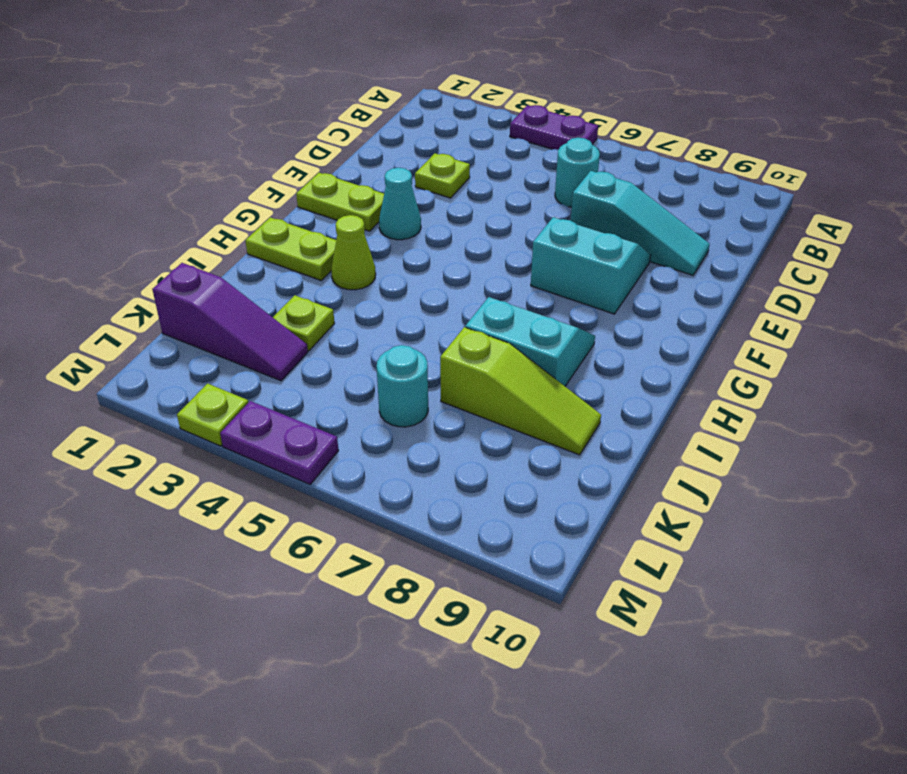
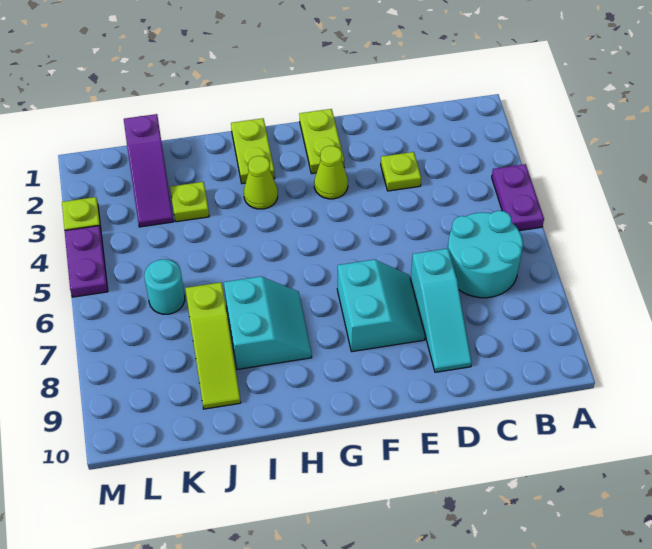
cyan round brick C6 level 1 -> cyan round brick B6:C7 level 1
cyan cone F3 level 1 -> lime cone F3 level 1

